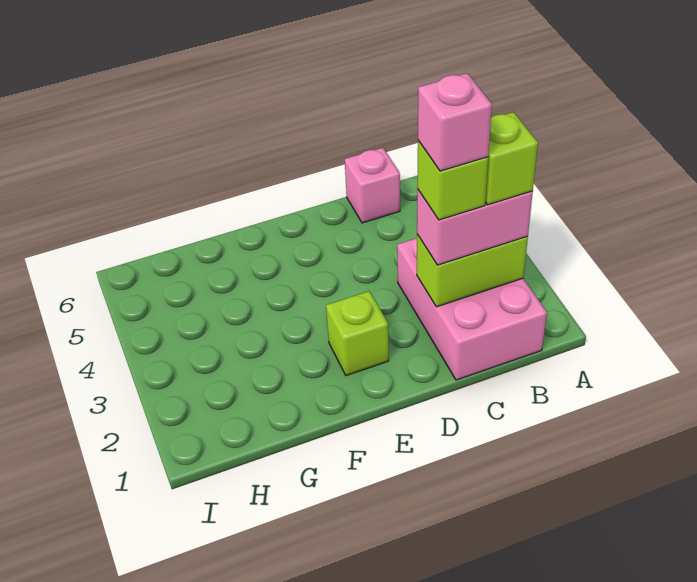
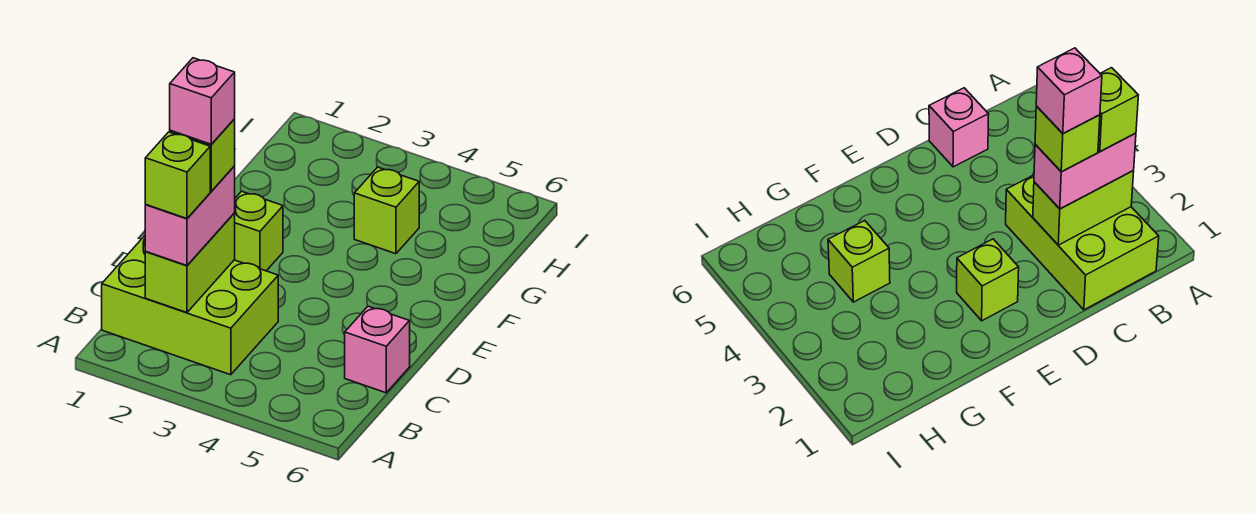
pink brick B1:C3 level 1 -> lime brick B1:C3 level 1
none -> lime brick G4 level 1

